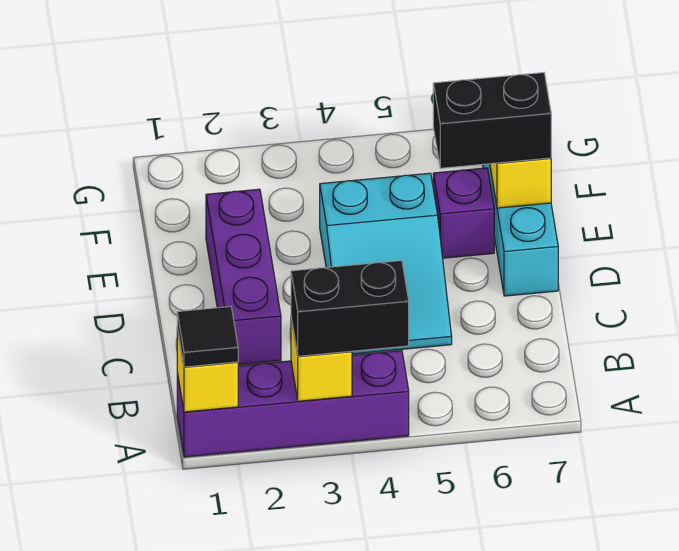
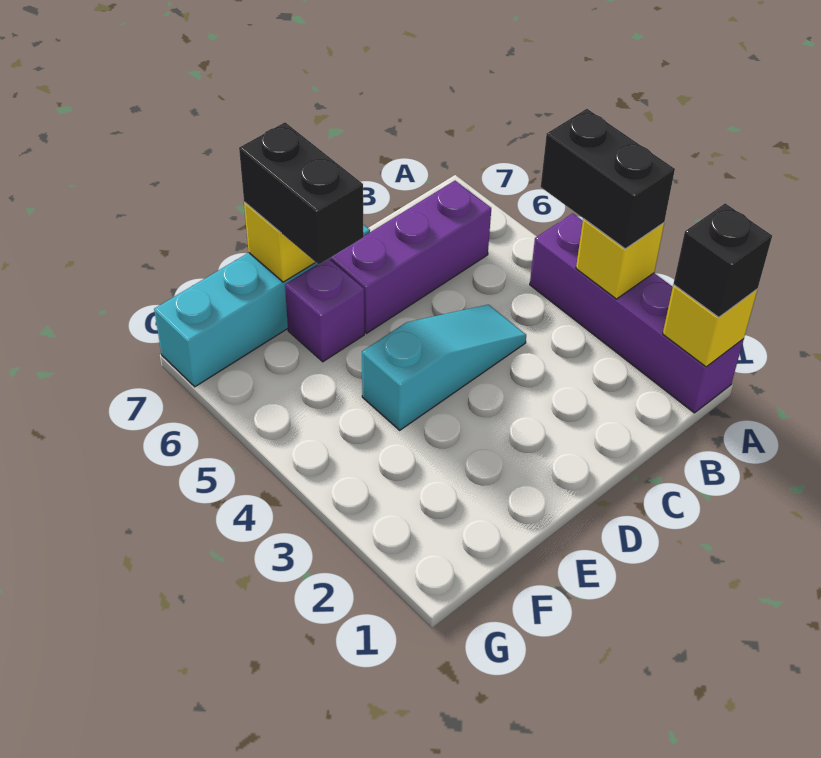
black tile A1 level 3 -> black brick A1 level 3
purple brick C2:E2 level 1 -> purple brick B6:D6 level 1
cyan slope C4:E5 level 1 top E -> cyan slope C4:E4 level 1 top E

